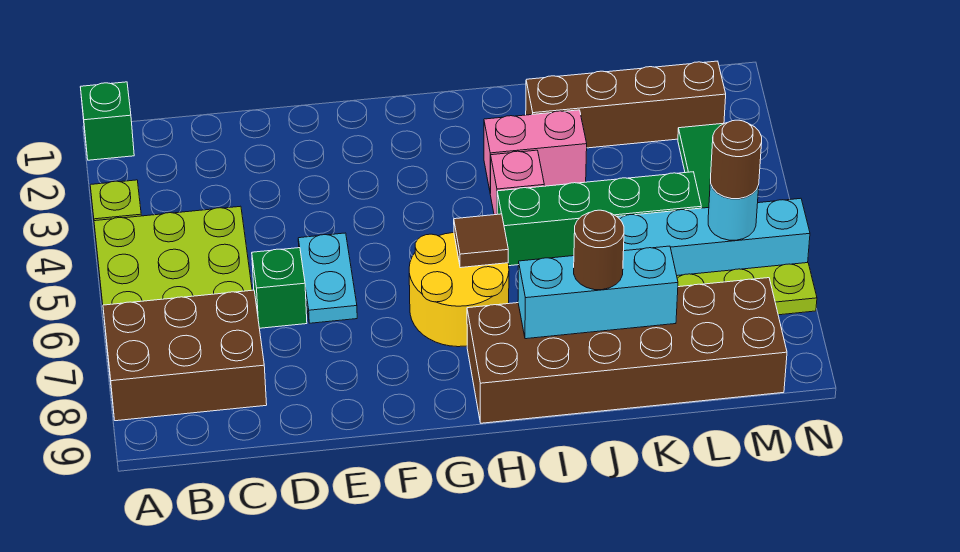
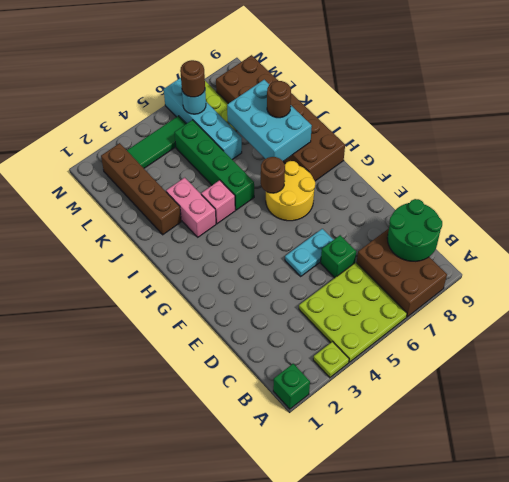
none -> green round brick B8:C9 level 2
brown tile H6 level 2 -> brown round brick H6 level 2
cyan brick I8:K8 level 2 -> cyan brick I7:K8 level 2

